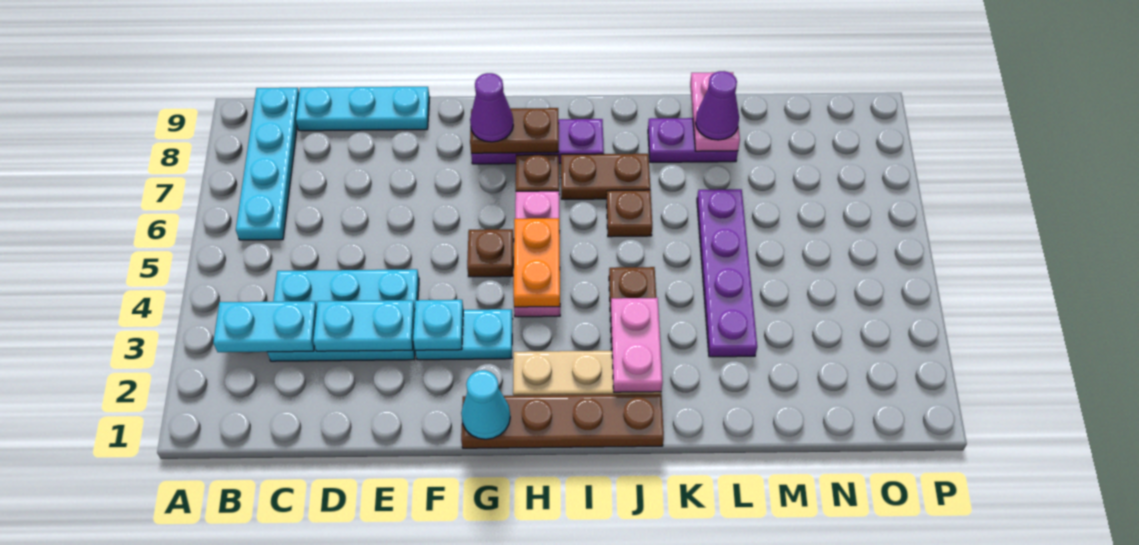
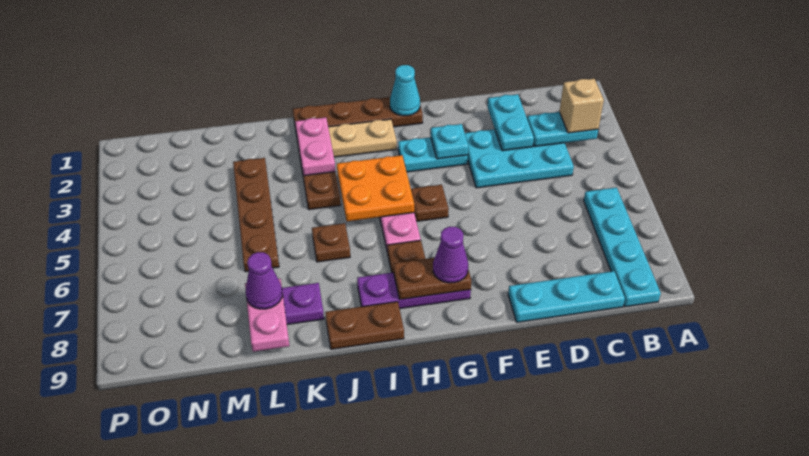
none -> tan brick B3 level 3
cyan plate D3:E3 level 2 -> cyan plate D2:D3 level 2
orange plate H4:H5 level 2 -> orange plate H4:I5 level 2
brown plate I7:J7 level 1 -> brown plate I9:J9 level 1
purple plate L3:L6 level 1 -> brown plate L3:L6 level 1

